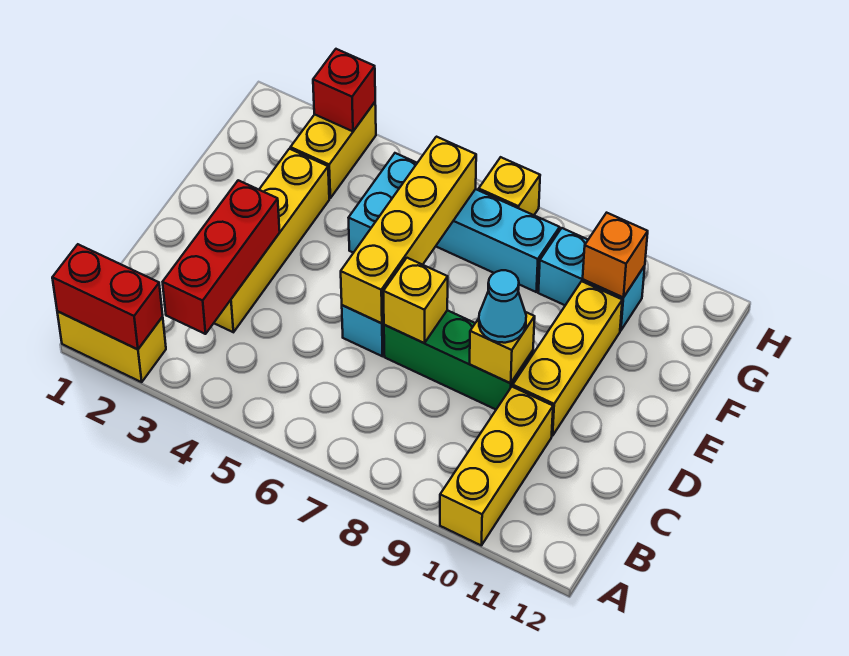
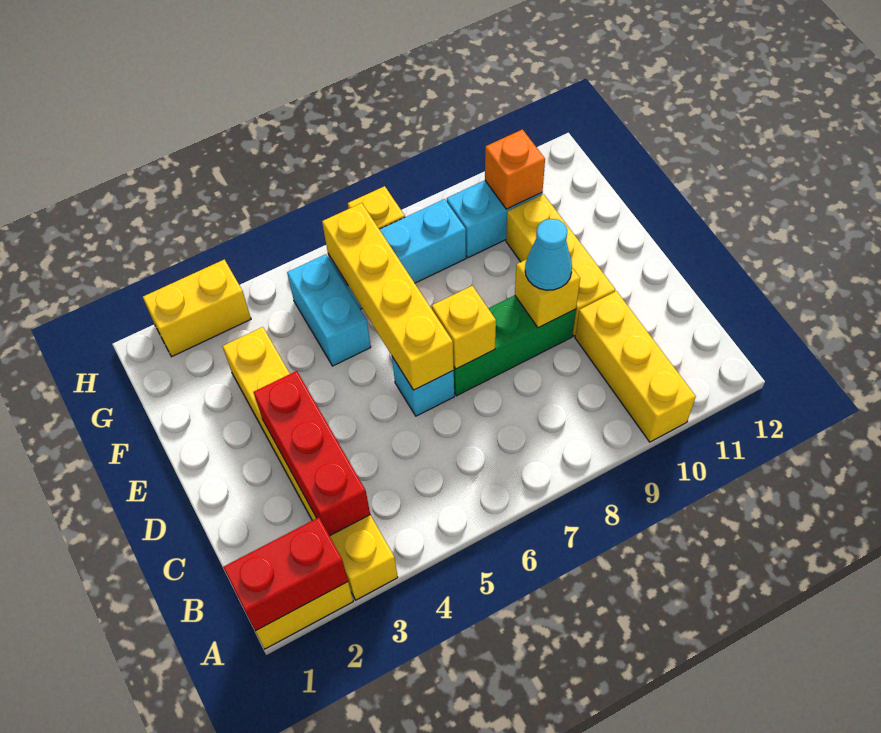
yellow brick C3:F3 level 1 -> yellow brick A3:F3 level 1
yellow brick G3:H3 level 1 -> yellow brick H2:H3 level 1
red brick H3 level 2 -> none

